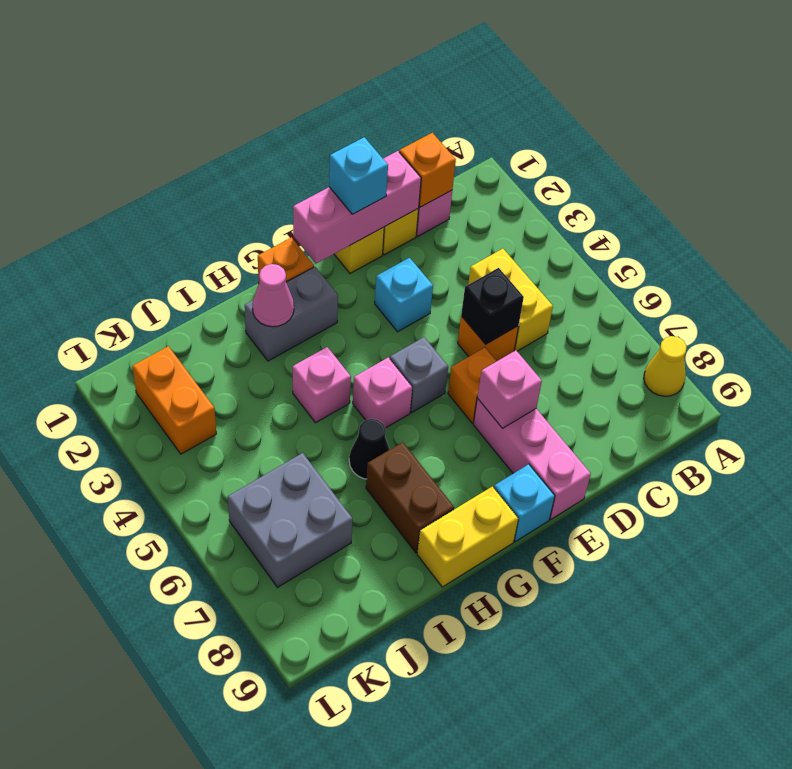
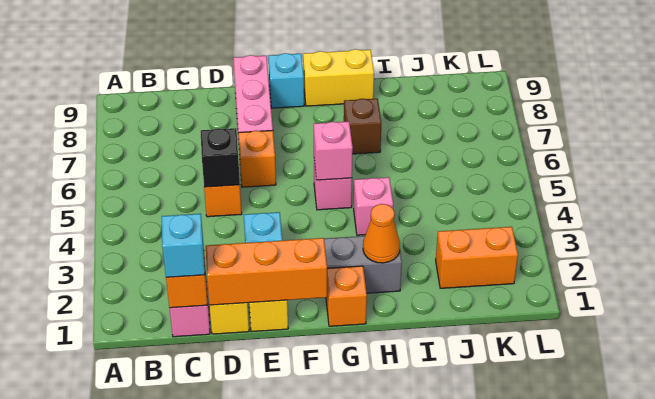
yellow cone A8 level 1 -> none
yellow brick C4:C5 level 1 -> none
pink brick D1:F1 level 2 -> orange brick D1:F1 level 2
cyan brick E1 level 3 -> cyan brick C1 level 3
pink brick E7 level 2 -> pink brick G5 level 2
grey brick F5 level 1 -> none
pink cone H2 level 2 -> orange cone H2 level 2
black cone H6 level 1 -> none
brown brick H7:H8 level 1 -> brown brick H7 level 1
grey brick J6:K7 level 1 -> none
orange brick K2:K3 level 1 -> orange brick J2:K2 level 1

